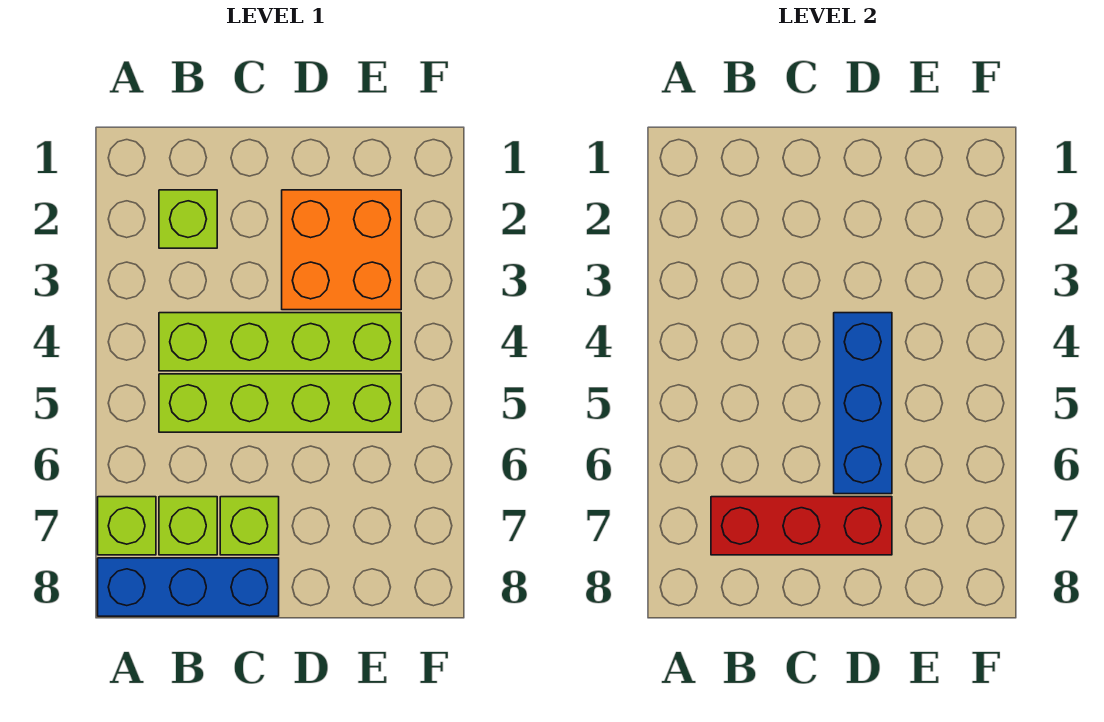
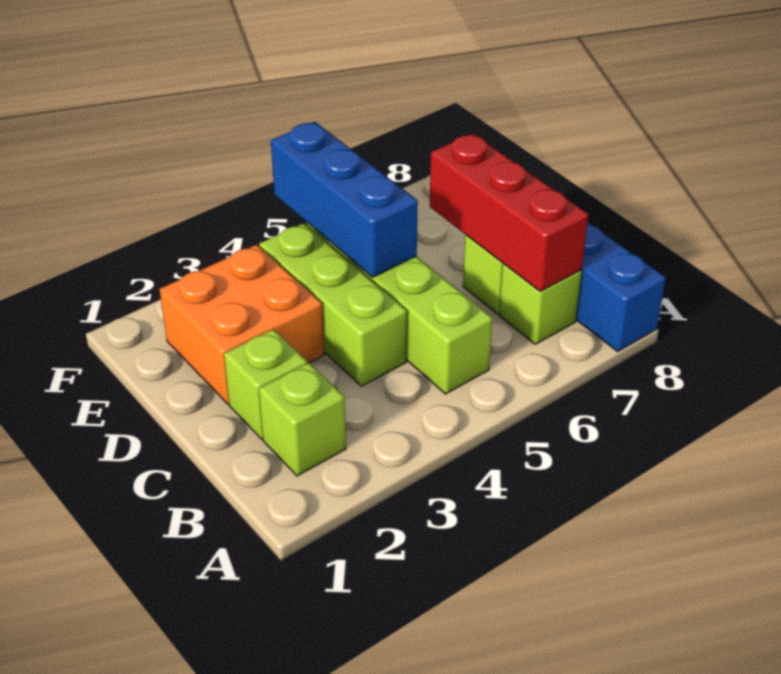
lime brick A7 level 1 -> lime brick C2 level 1
lime brick B4:E4 level 1 -> lime brick C4:E4 level 1
blue brick D4:D6 level 2 -> blue brick D5:F5 level 2

